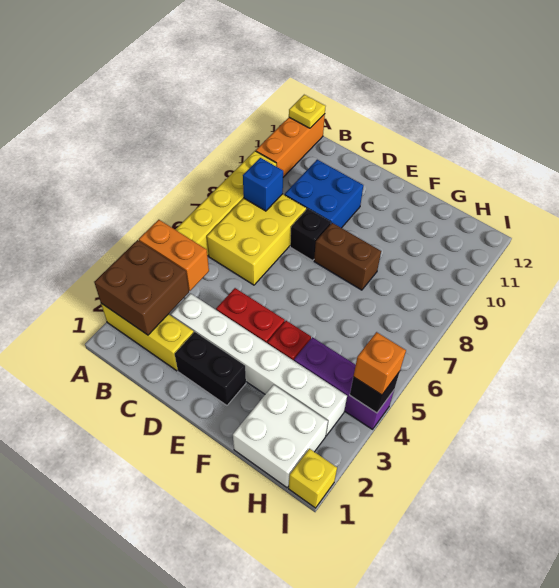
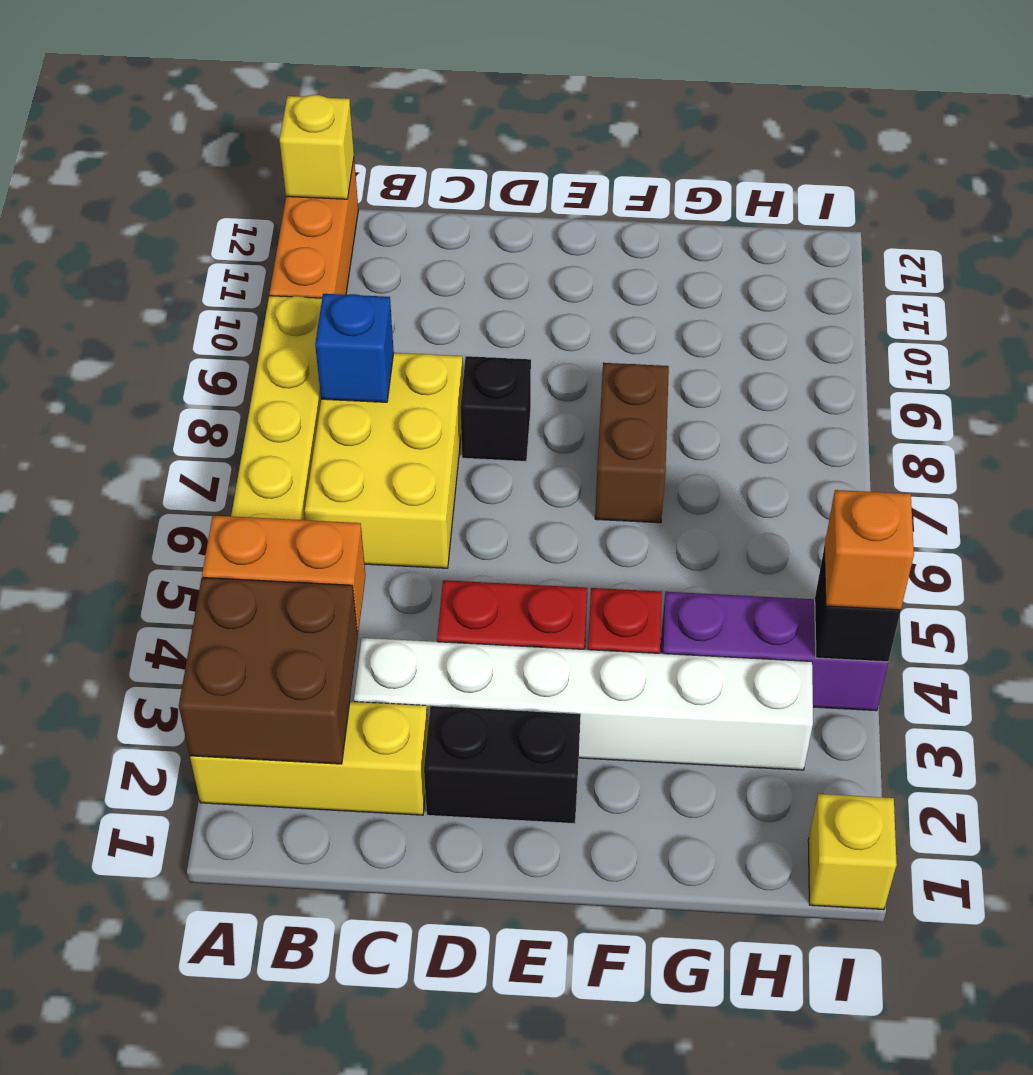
yellow plate A12 level 2 -> yellow brick A12 level 2
blue brick C9:D10 level 1 -> none
brown brick E8:F8 level 1 -> brown brick F7:F8 level 1
white brick G1:H2 level 1 -> none

